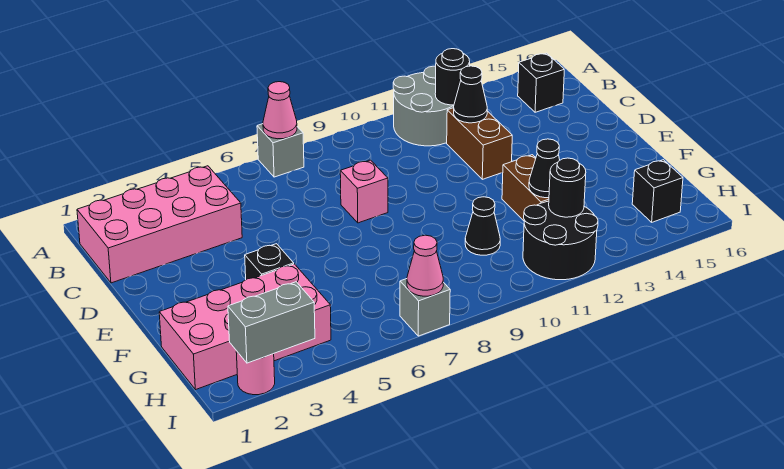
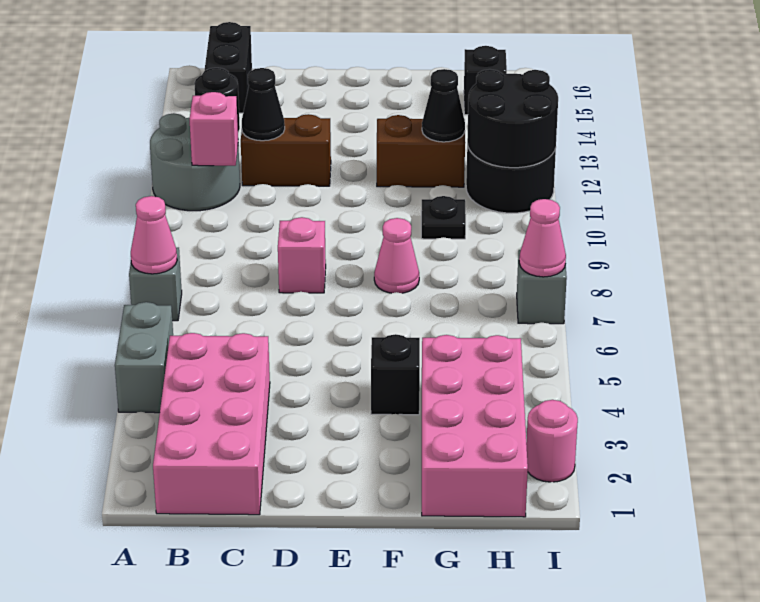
none -> pink brick B11 level 2
black brick B15 level 1 -> black brick B15:B16 level 1
none -> pink cone F8 level 1
black cone G10 level 1 -> black plate G10 level 1
black round brick H12 level 2 -> black round brick H11:I12 level 2
grey brick I2:I3 level 2 -> grey brick A4:A5 level 1

